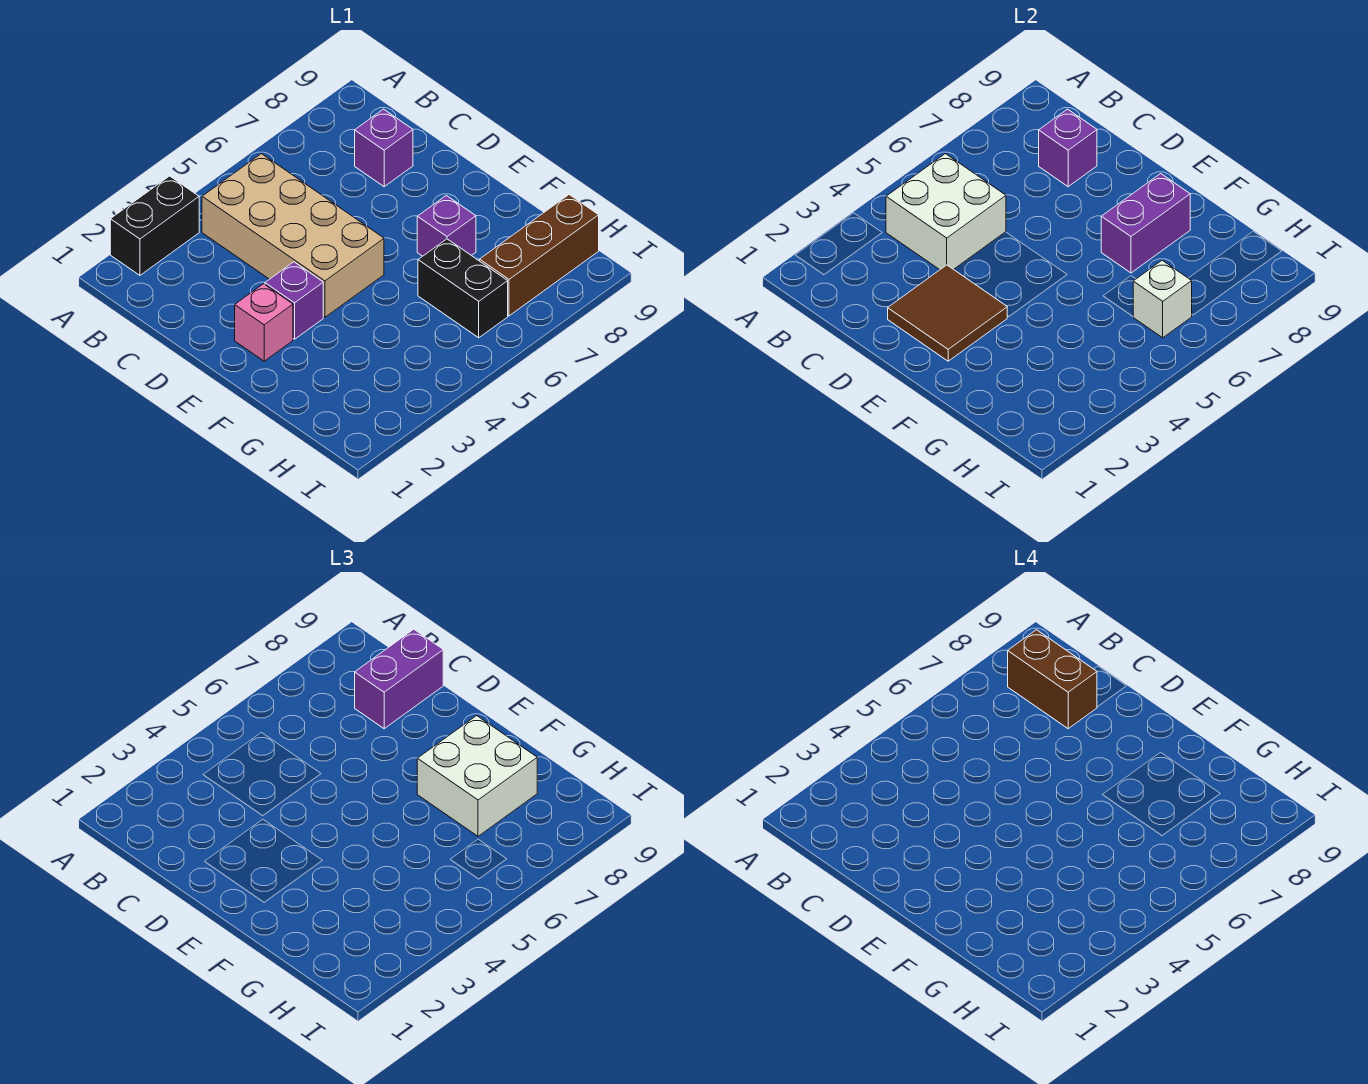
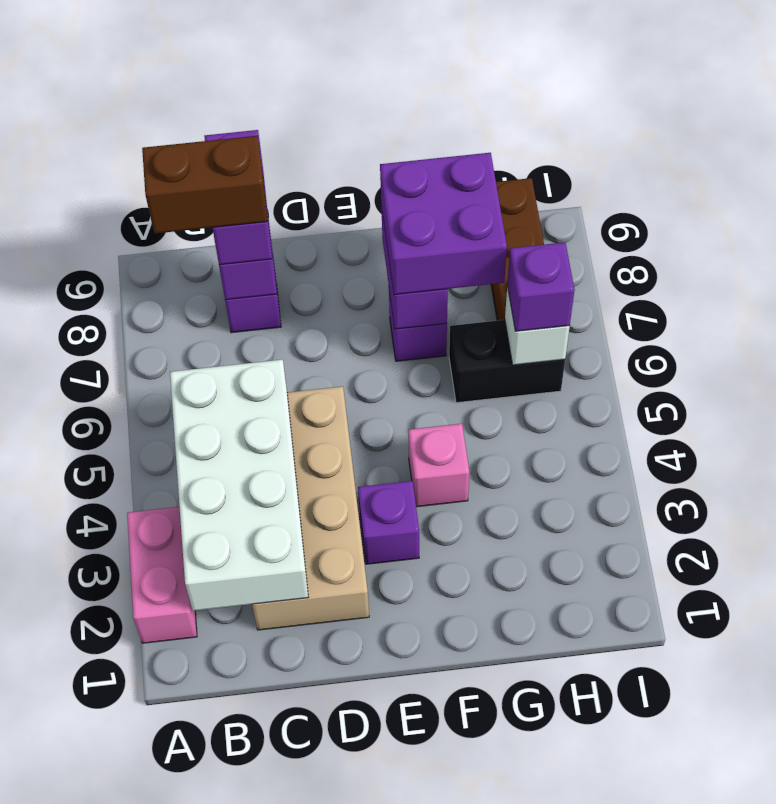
black brick A2:A3 level 1 -> pink brick A2:A3 level 1
tan brick B4:E5 level 1 -> tan brick C2:D5 level 1
white brick B4:C5 level 2 -> white brick B2:C5 level 2
brown tile D2:E3 level 2 -> none
pink brick E2 level 1 -> pink brick F4 level 1
white brick F7:G8 level 3 -> purple brick F7:G8 level 3
none -> purple brick H6 level 3

